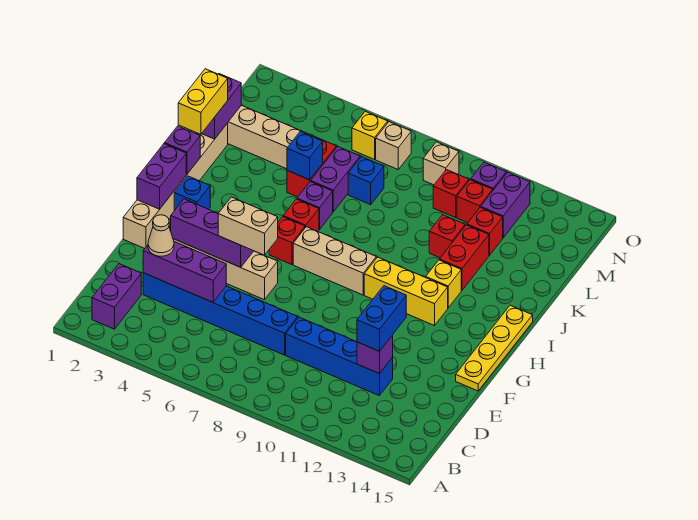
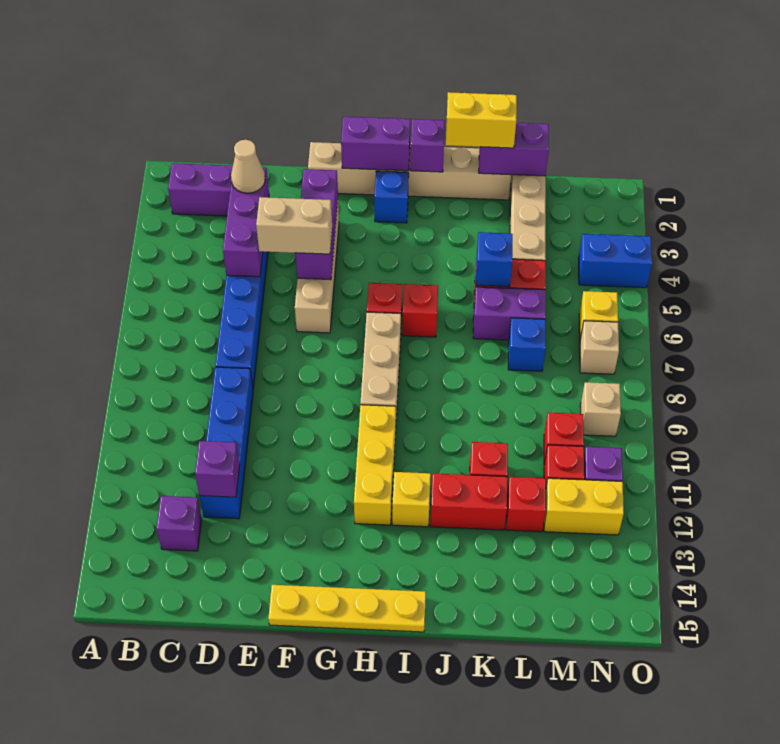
blue brick D12:E12 level 3 -> blue brick N4:O4 level 1
tan brick F5:F6 level 3 -> tan brick E5:F5 level 3
purple brick J6 level 1 -> purple brick C13 level 1
purple brick M12:N12 level 1 -> yellow brick M12:N12 level 1

